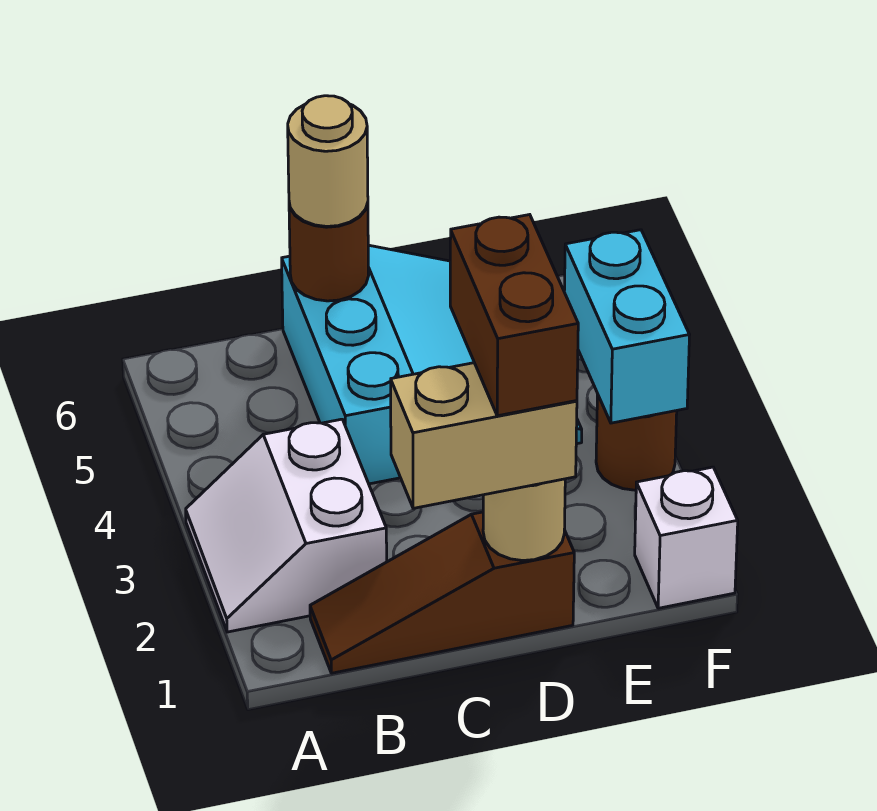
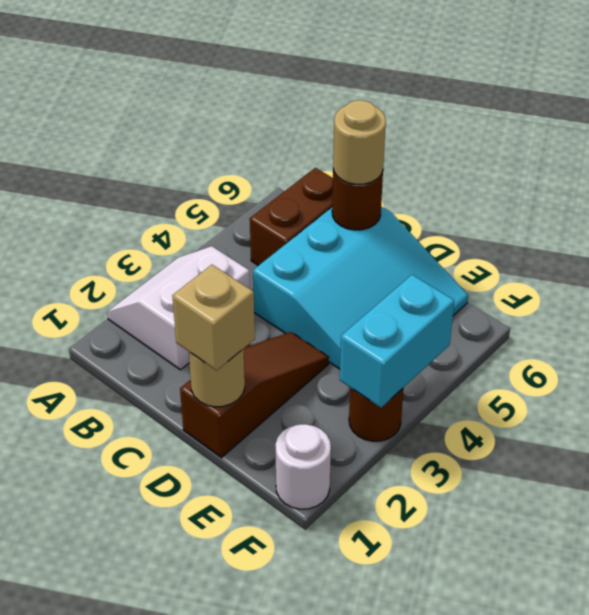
brown slope B1:D1 level 1 top D -> brown slope D1:D3 level 1 top 1
tan brick C1:D1 level 3 -> tan brick D1 level 3
brown brick D1:D2 level 4 -> brown brick B5:B6 level 1
white brick F1 level 1 -> white round brick F1 level 1

